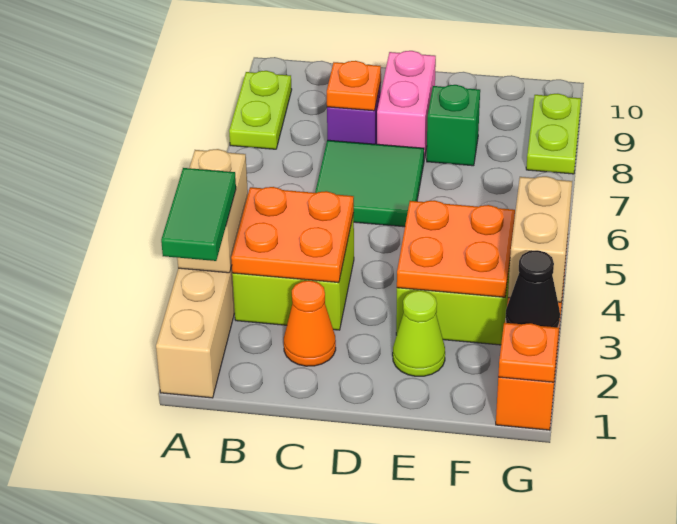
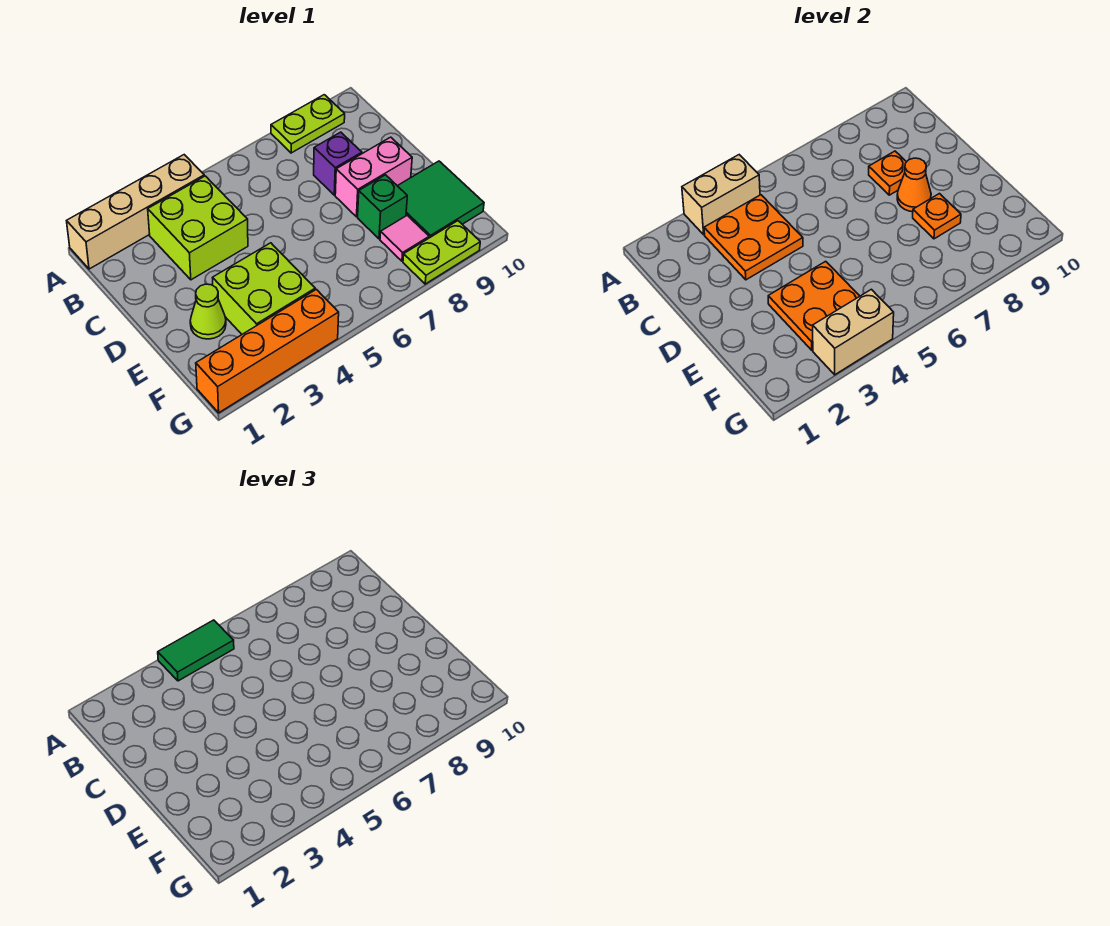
green tile A2:A3 level 3 -> green tile A4:A5 level 3
orange cone C2 level 1 -> orange cone D8 level 2
green tile C6:D7 level 1 -> green tile E9:F10 level 1
none -> pink tile F8 level 1
orange plate G1 level 2 -> orange plate E8 level 2
black cone G2 level 2 -> none

